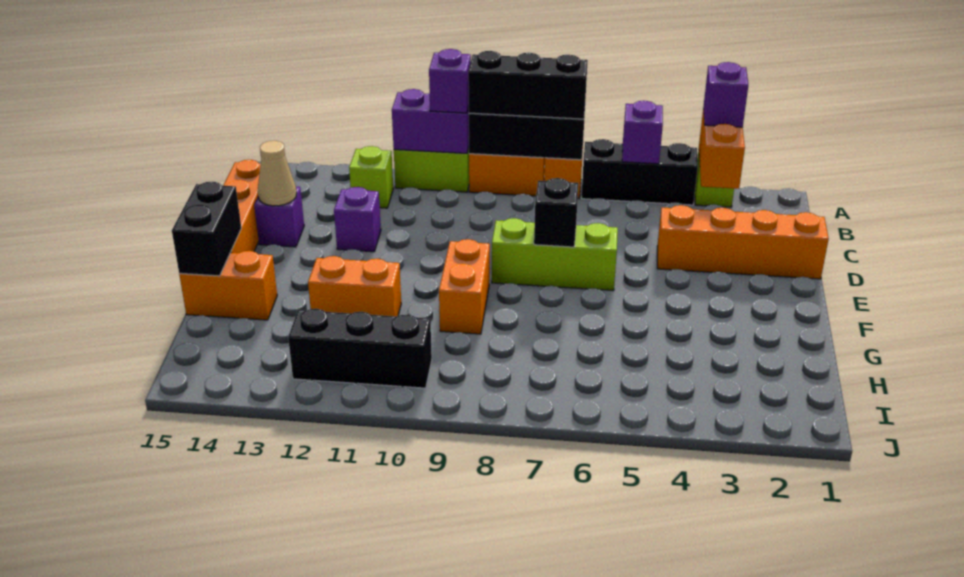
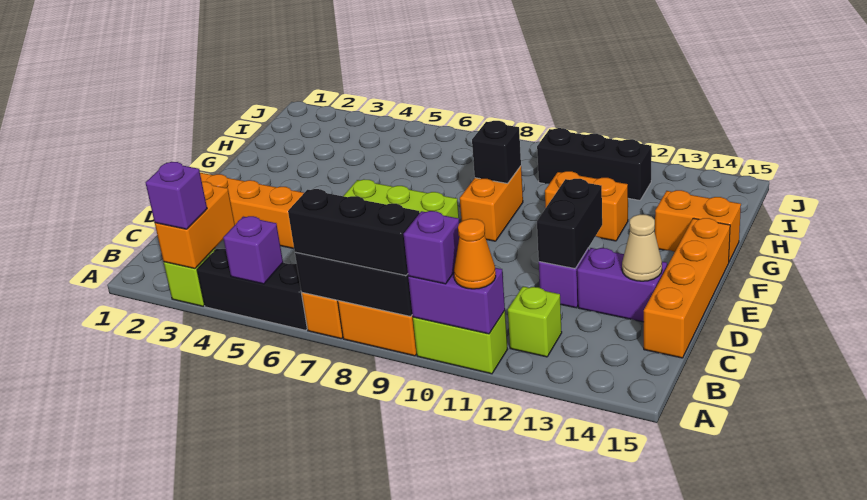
none -> orange cone A11 level 3
purple brick D14 level 1 -> purple brick D13:D14 level 1
black brick E7 level 2 -> black brick G9 level 2
black brick F15:G15 level 2 -> black brick D12:E12 level 2

